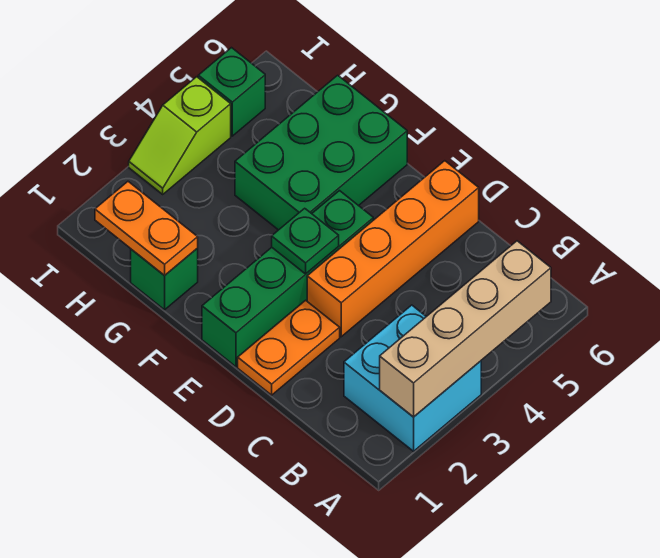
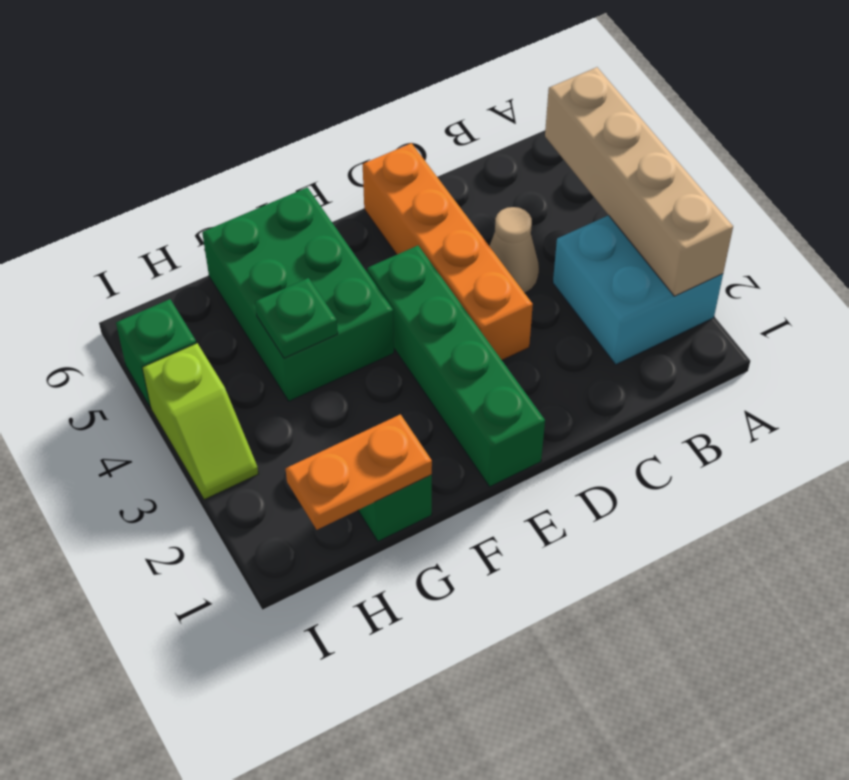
none -> tan cone C4 level 1
orange plate D1:D2 level 1 -> none
green plate E3 level 2 -> green plate G4 level 2

